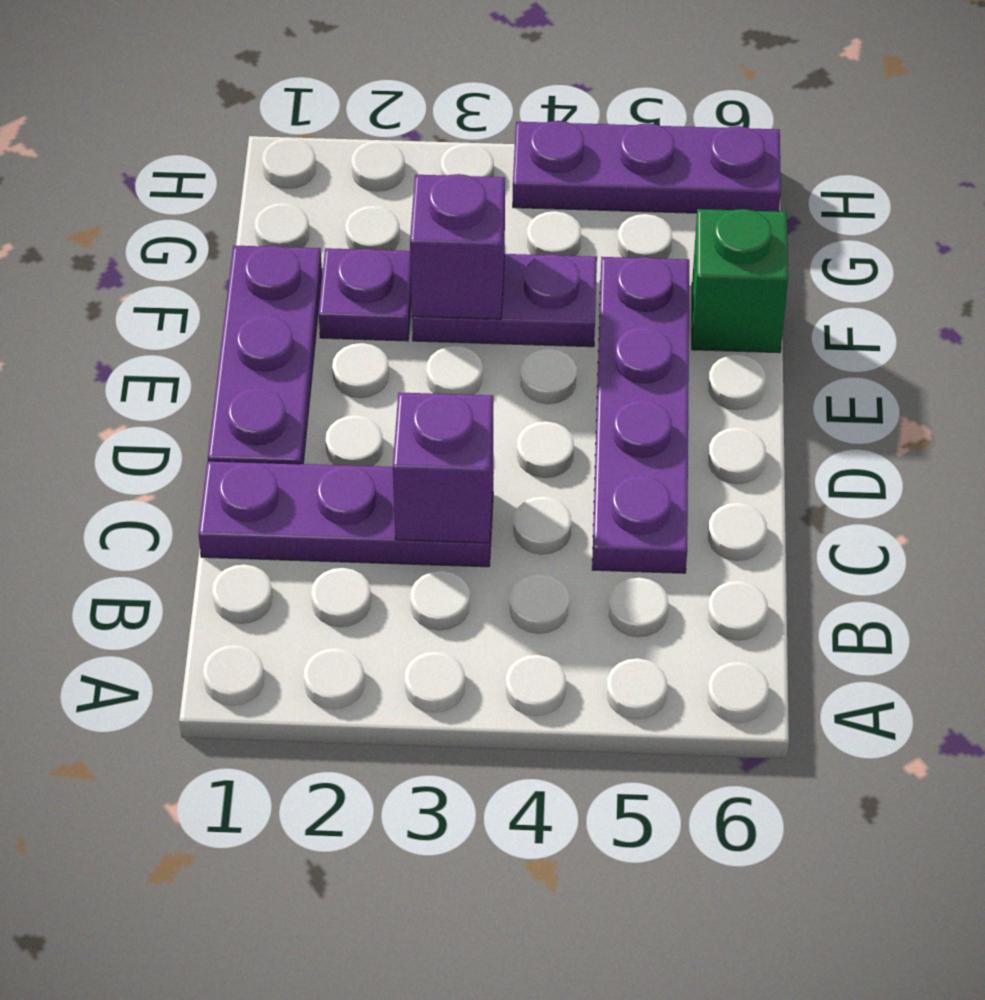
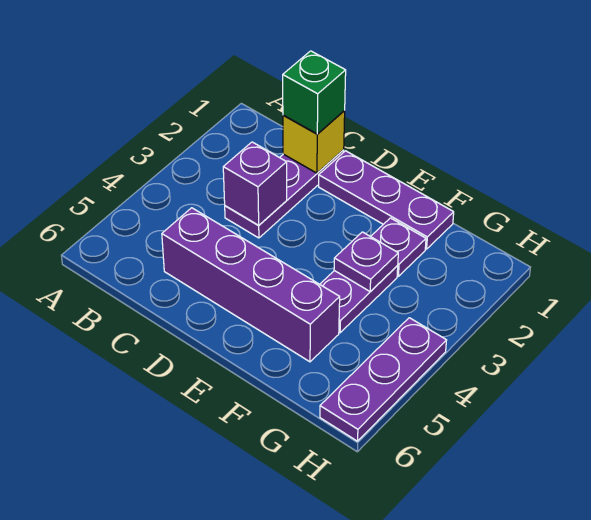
none -> yellow brick C1 level 2
purple plate C5:F5 level 1 -> purple brick C5:F5 level 1
purple brick F3 level 2 -> purple plate F3 level 2
green brick F6 level 1 -> green brick C1 level 3

